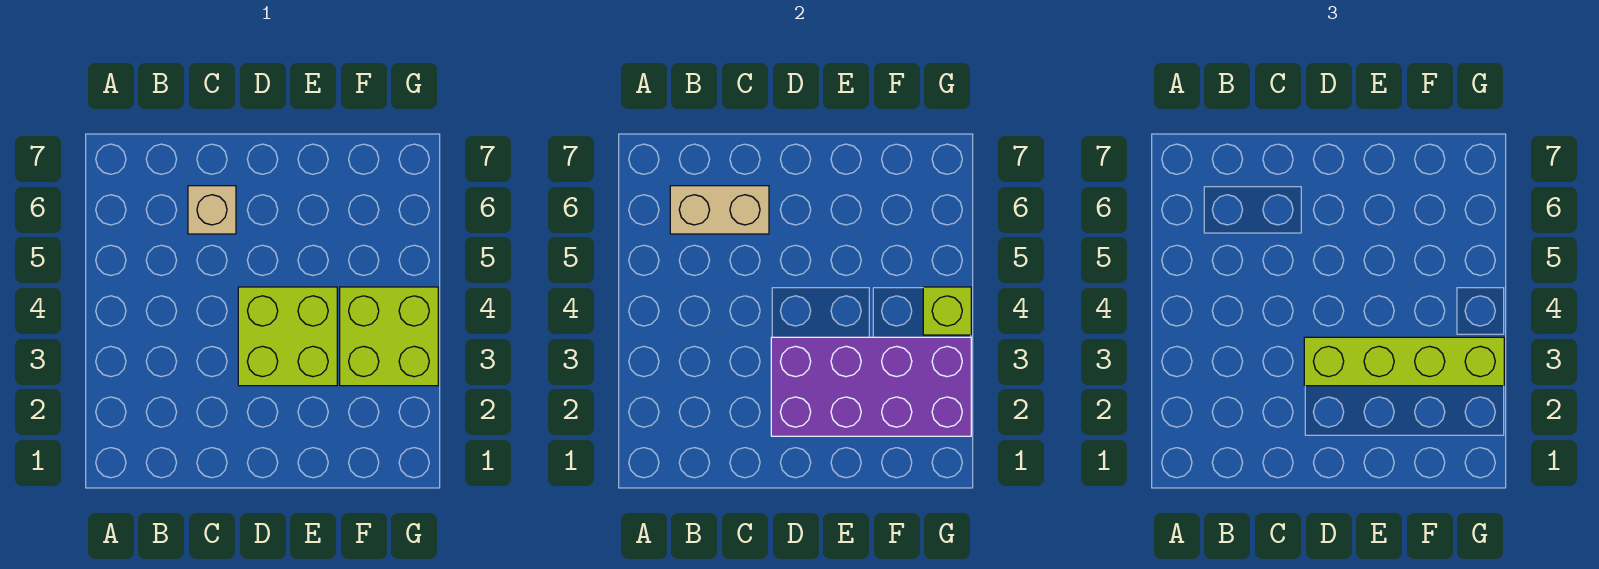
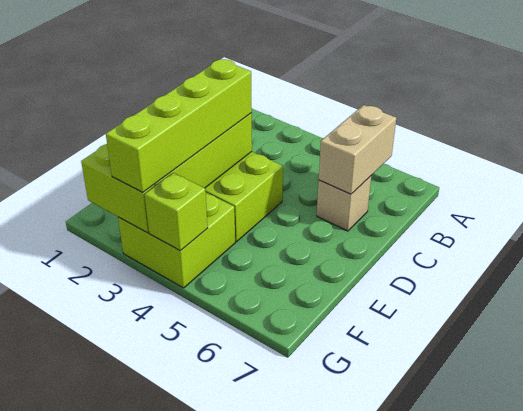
purple brick D2:G3 level 2 -> lime brick D2:G3 level 2

